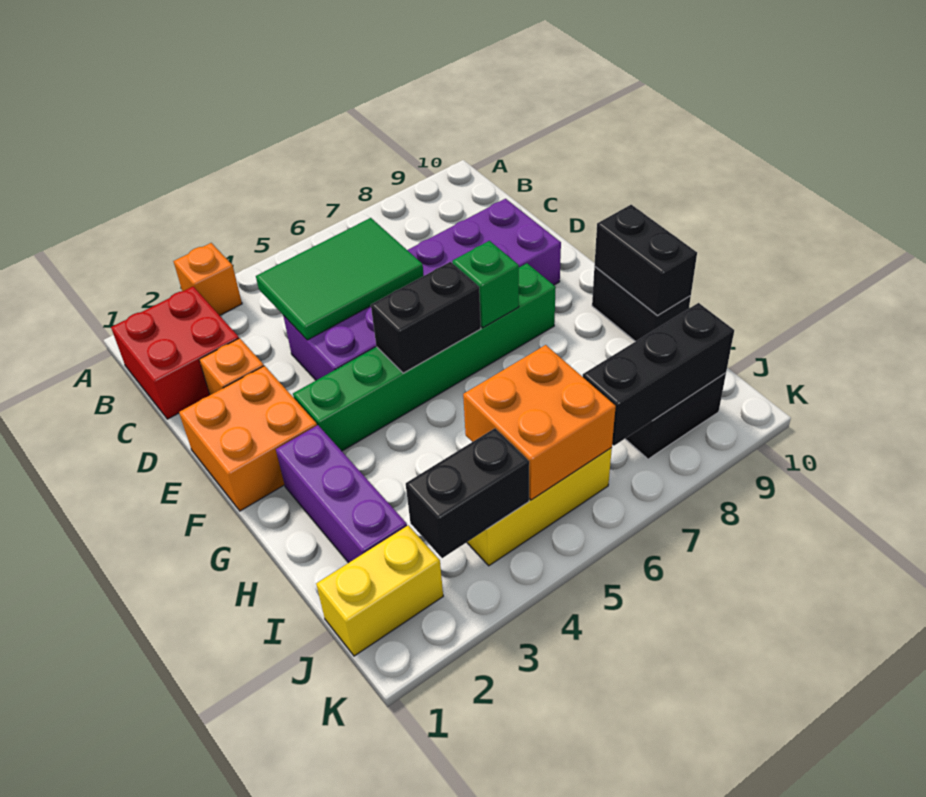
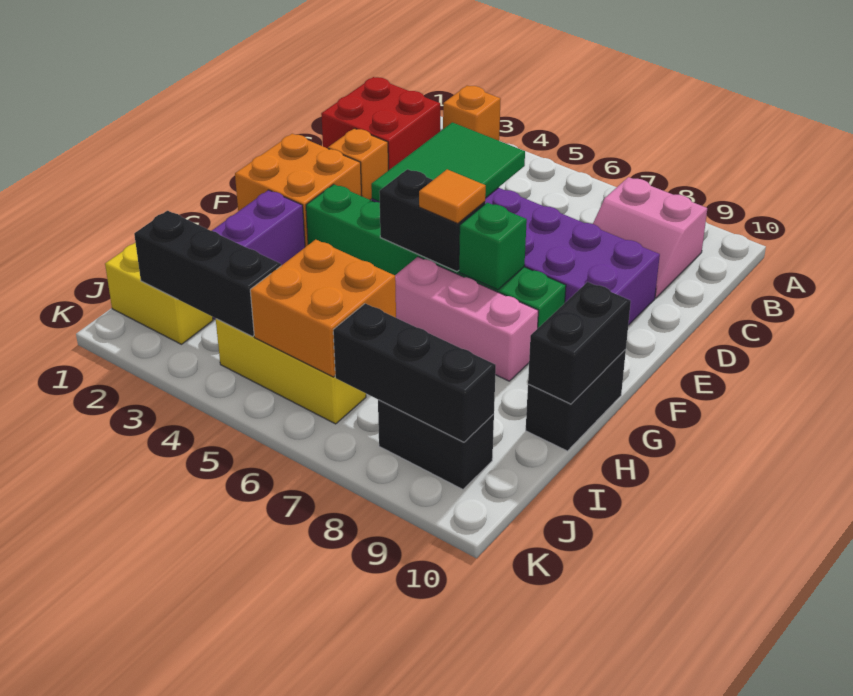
none -> pink slope B8:C9 level 1 top B
green tile C4:D6 level 2 -> green tile C4:E5 level 2
none -> orange tile F6 level 3
none -> pink brick G6:G8 level 1
black brick J3:J4 level 2 -> black brick J2:J4 level 2

